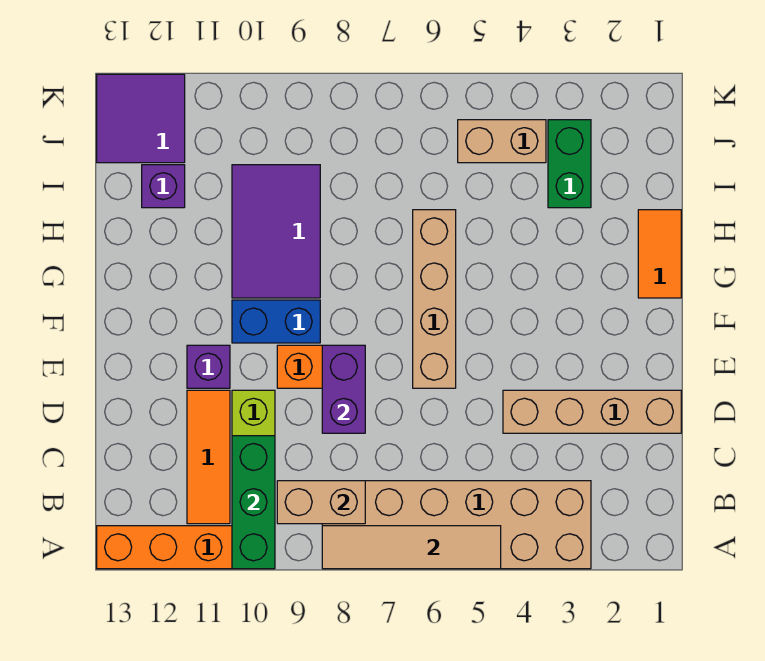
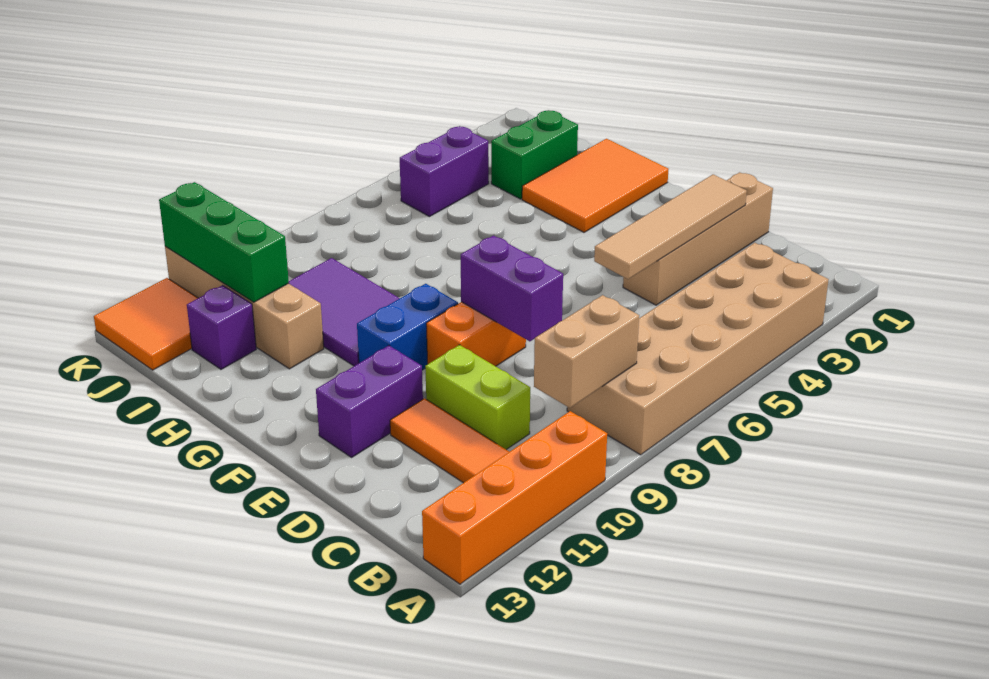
tan tile A5:A8 level 2 -> tan tile D2:D5 level 2
green brick A10:C10 level 2 -> green brick I11:K11 level 2
tan brick E6:H6 level 1 -> tan brick H11:K11 level 1
purple brick E11 level 1 -> purple brick E11:E12 level 1
orange tile G1:H1 level 1 -> orange tile G1:H3 level 1
green brick I3:J3 level 1 -> green brick I2:I3 level 1
tan brick J4:J5 level 1 -> purple brick J4:J5 level 1
purple tile J12:K13 level 1 -> orange tile J12:K13 level 1

